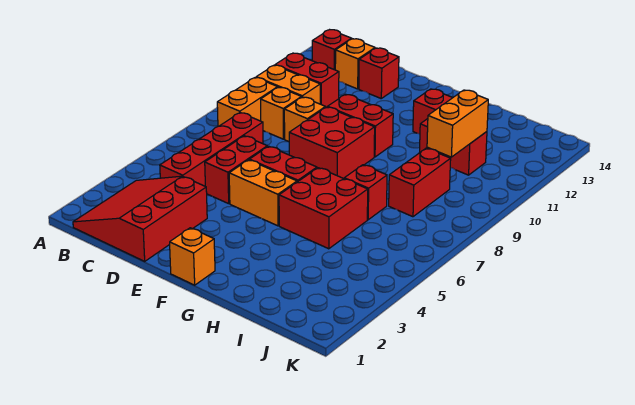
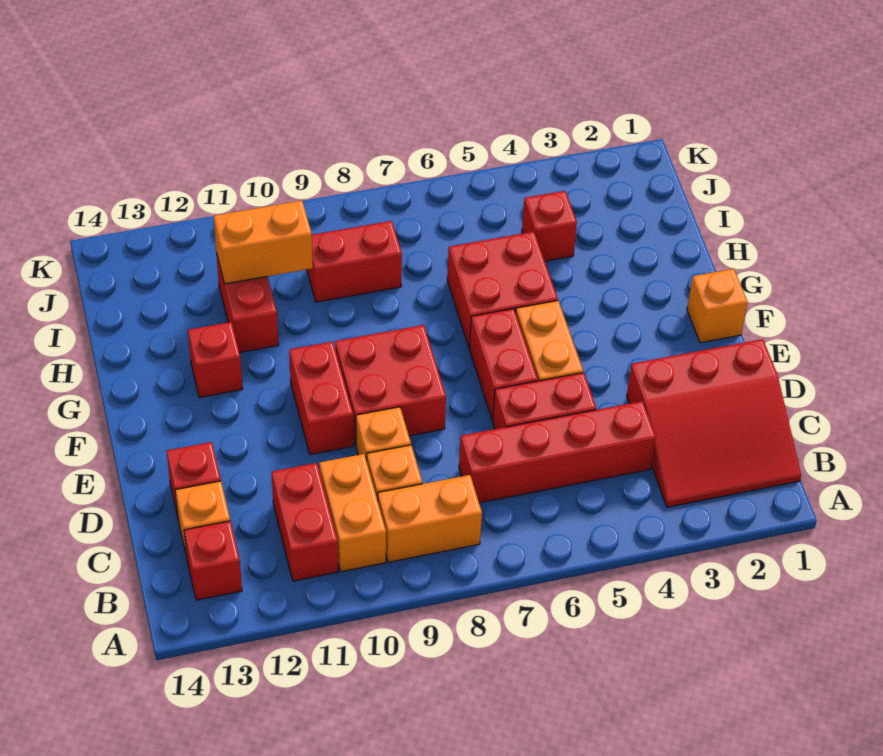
red brick H7 level 1 -> red brick I4 level 1

